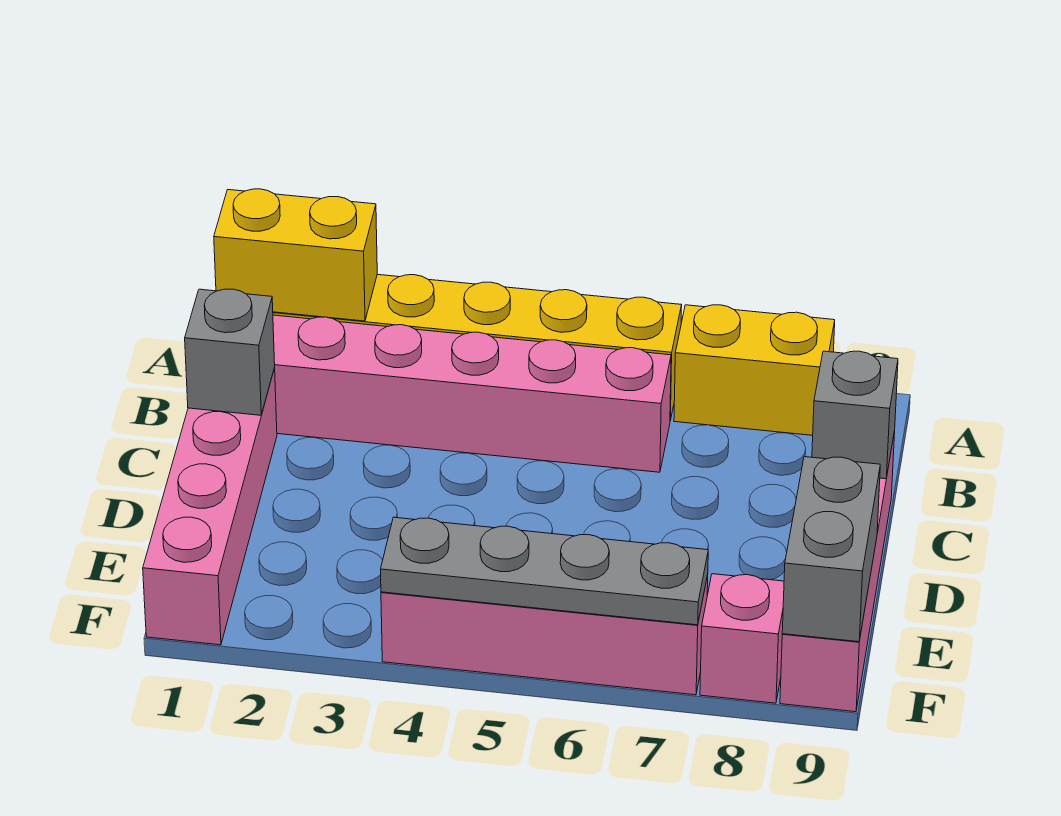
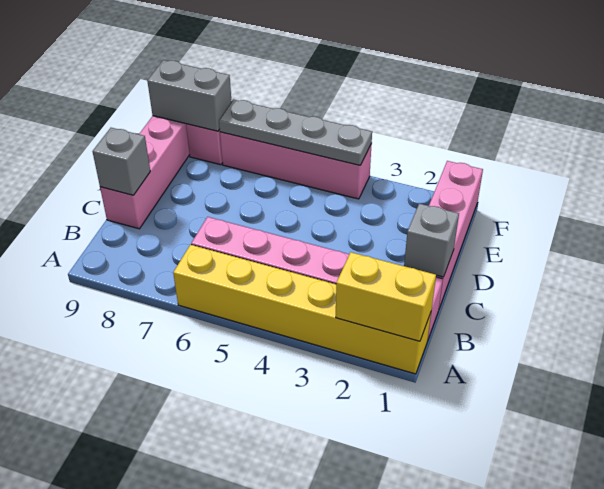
yellow brick A7:A8 level 1 -> none
grey brick E9:F9 level 2 -> grey brick F8:F9 level 2

